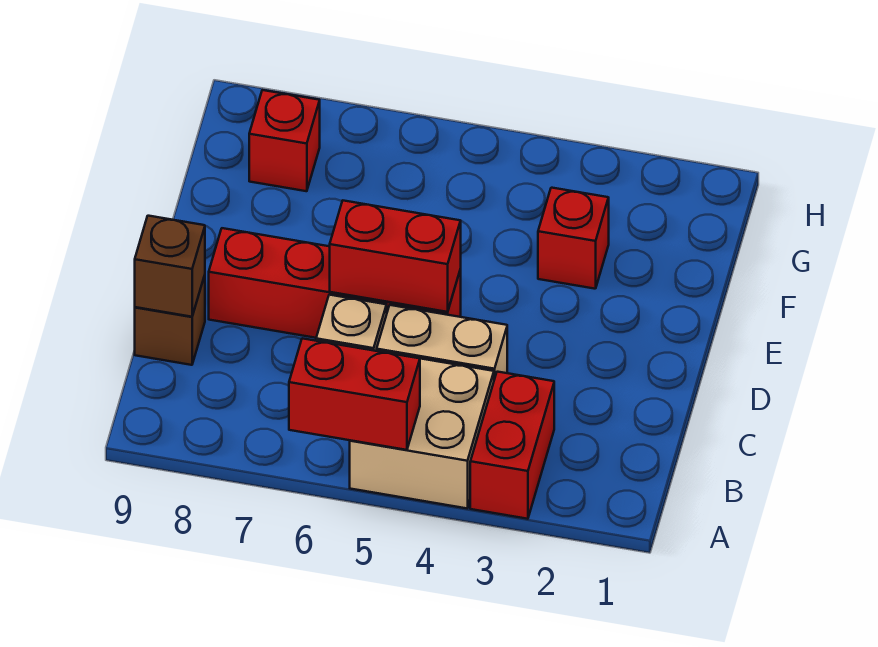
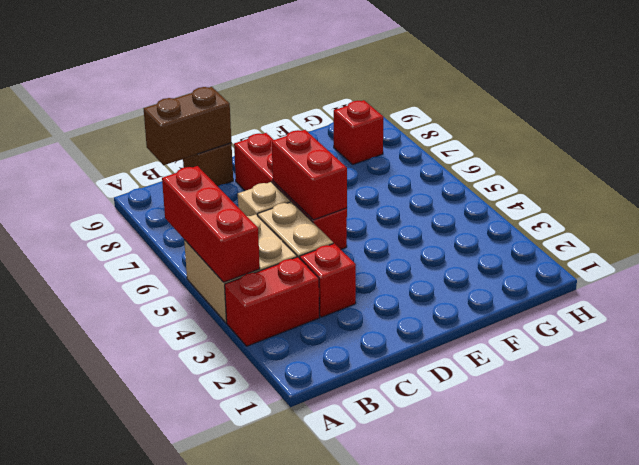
red brick A5:A6 level 2 -> red brick A4:A6 level 2
brown brick C9 level 2 -> brown brick B9:C9 level 2
red brick F3 level 1 -> red brick C3 level 1

